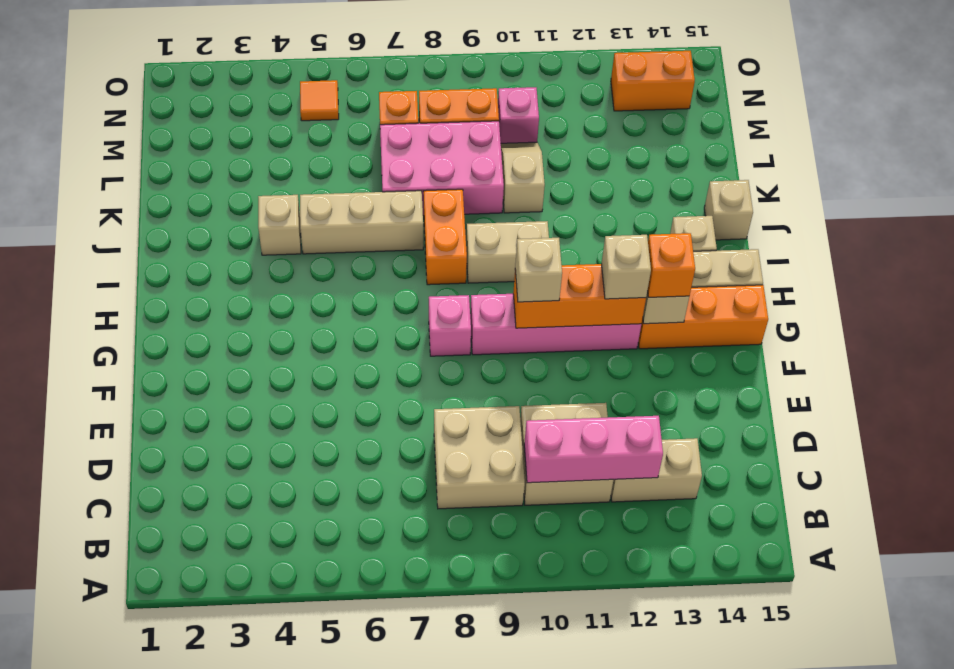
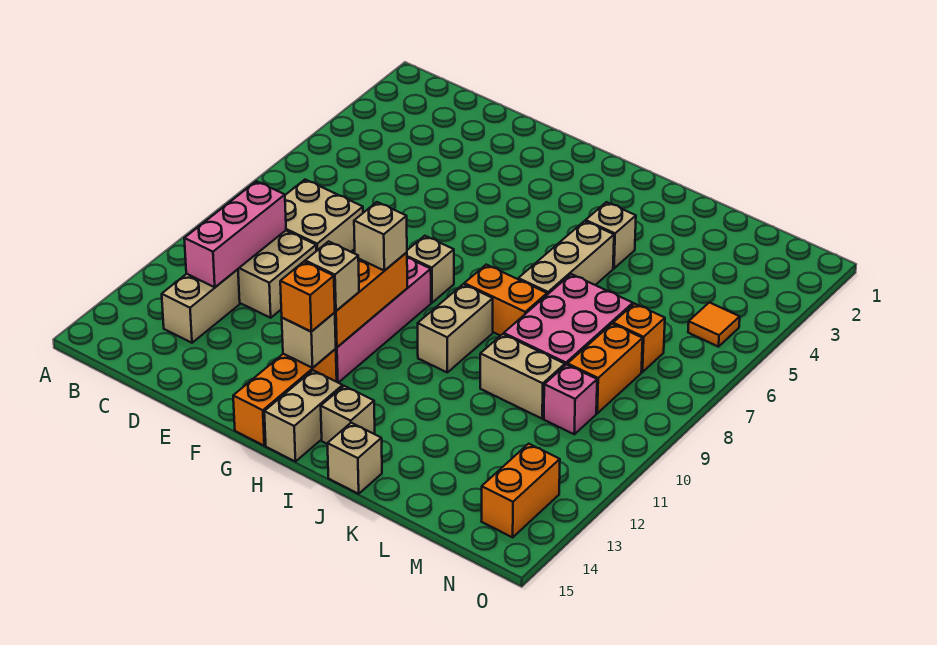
pink brick G8 level 1 -> tan brick G8 level 1
tan slope K10:L10 level 1 top K -> tan brick K10:L10 level 1

